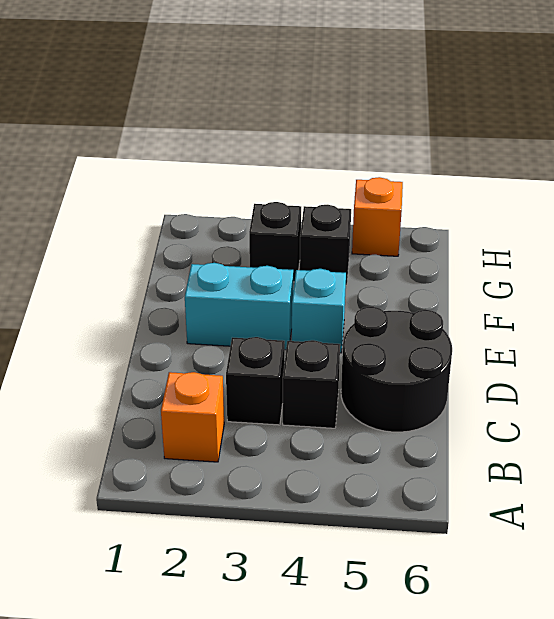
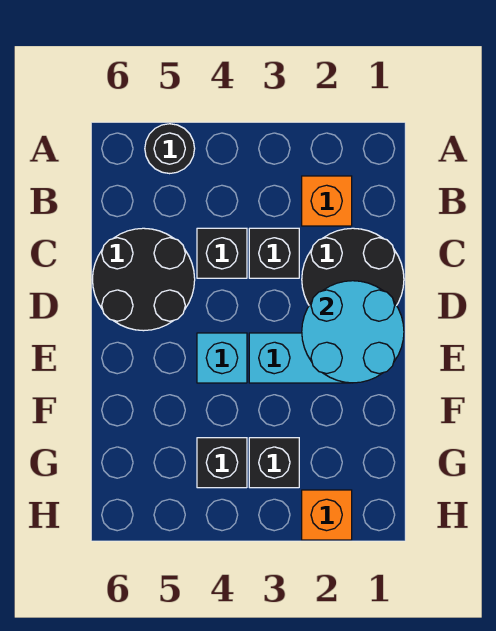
none -> black round brick A5 level 1
none -> black round brick C1:D2 level 1
none -> cyan round brick D1:E2 level 2
orange brick H5 level 1 -> orange brick H2 level 1

